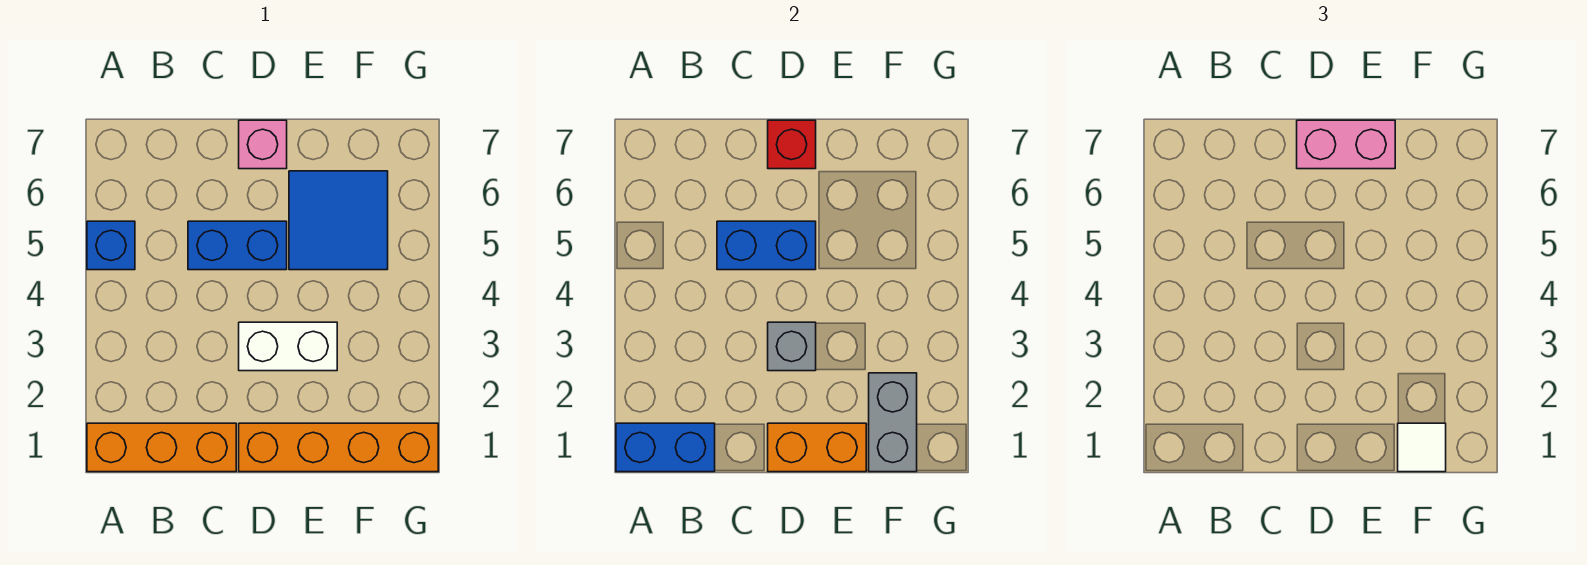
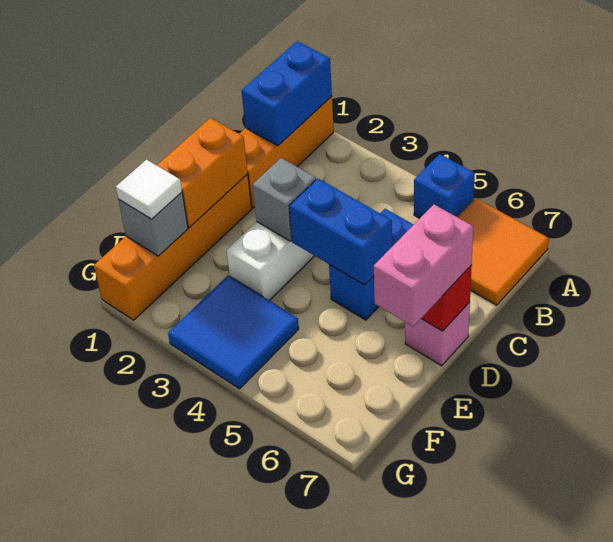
none -> orange tile A6:B7 level 1
blue brick C5:D5 level 2 -> blue brick D4:D5 level 2
blue tile E5:F6 level 1 -> blue tile F3:G4 level 1
grey brick F1:F2 level 2 -> grey brick F1 level 2

